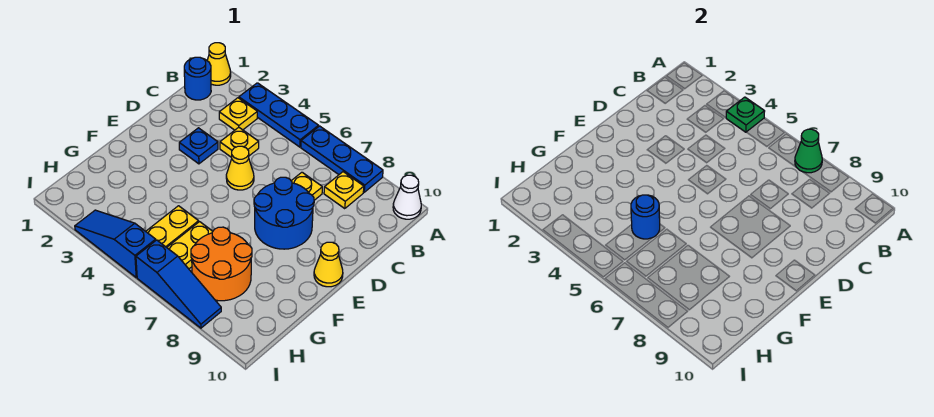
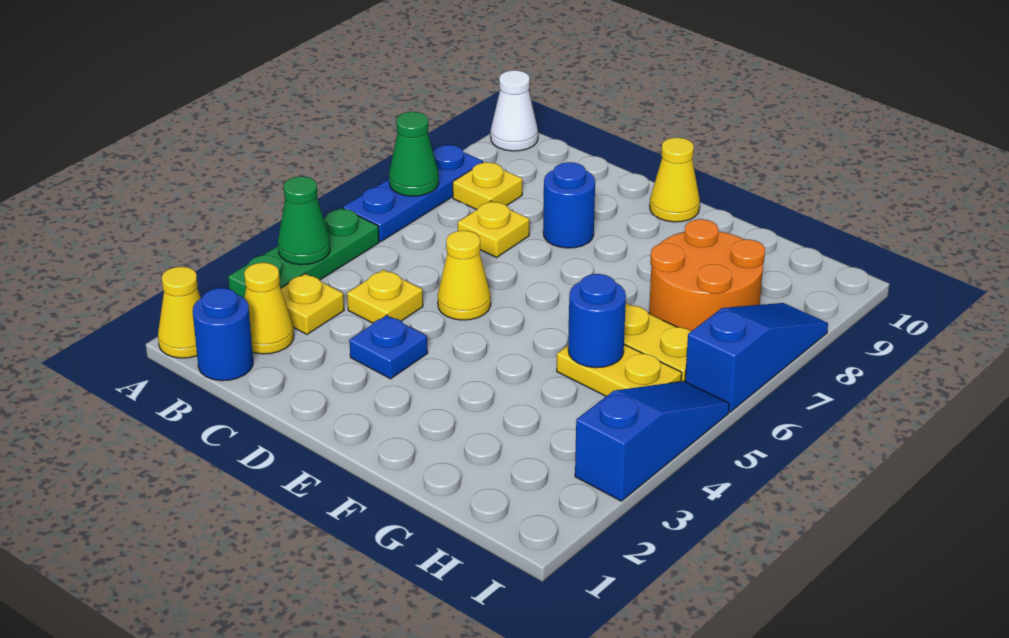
blue plate A3:A5 level 1 -> green plate A3:A5 level 1
green plate A4 level 2 -> green cone A4 level 2
none -> yellow cone B2 level 1
blue round brick D7:E8 level 1 -> blue round brick D8 level 1
blue slope I3:I5 level 1 top 5 -> blue slope I3:I5 level 1 top 3

